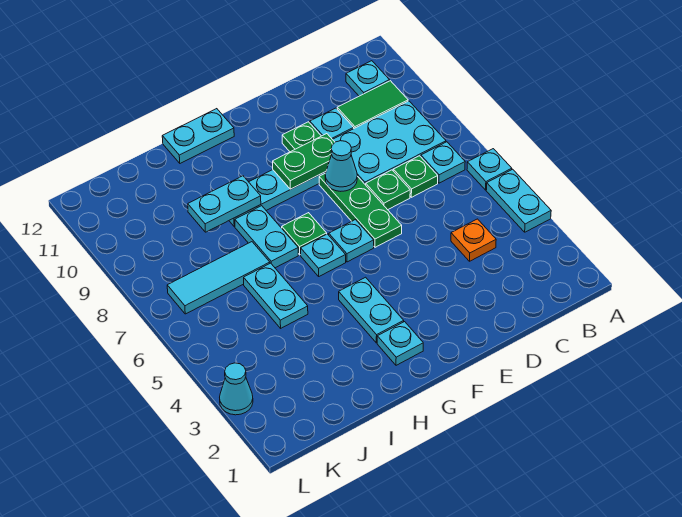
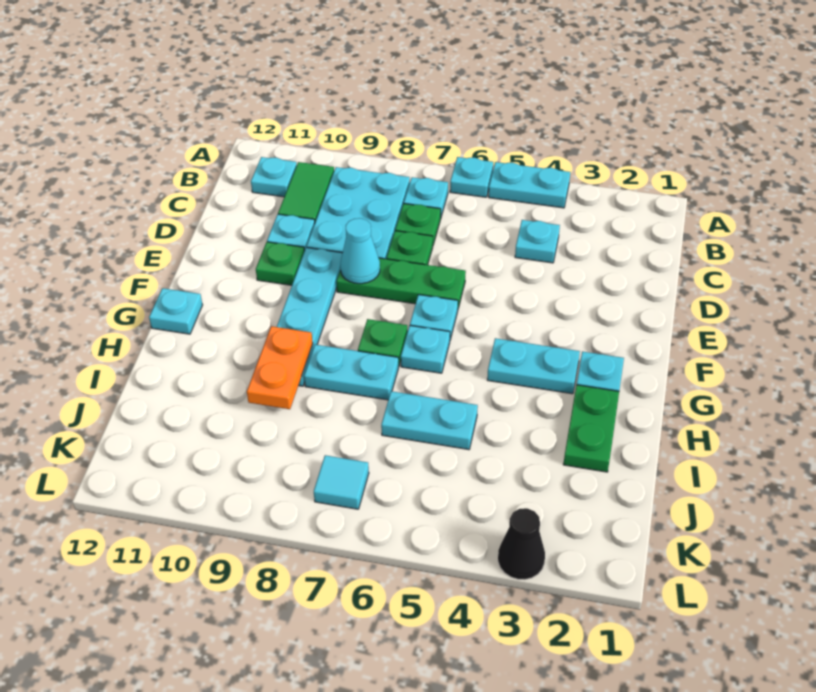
orange plate C4 level 1 -> cyan plate C4 level 1
green plate E9:F9 level 2 -> green plate H2:I2 level 1
cyan plate G12:H12 level 1 -> cyan plate G12 level 1
cyan plate H9:I9 level 2 -> orange plate H9:I9 level 2
cyan tile I7:K7 level 1 -> cyan tile K7 level 1
cyan cone L3 level 1 -> black cone L3 level 1

